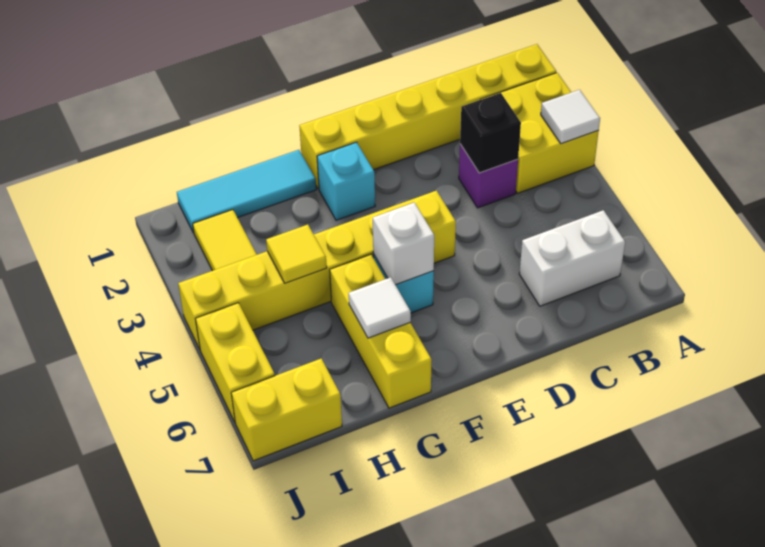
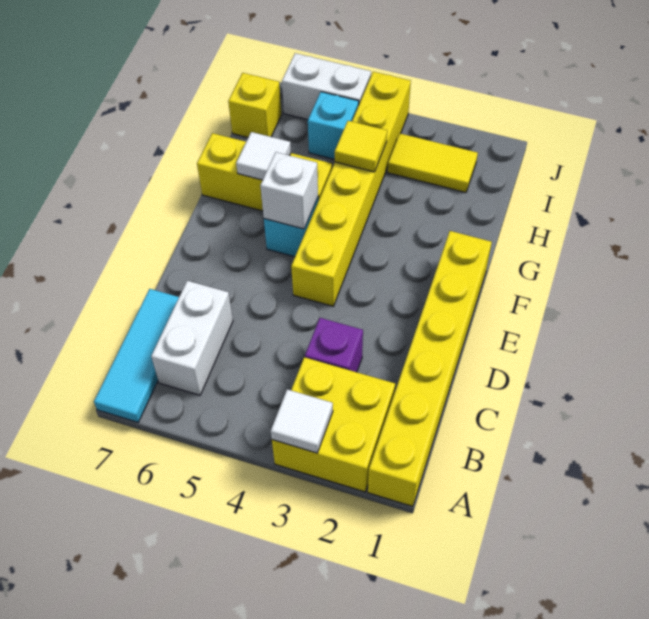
black brick C3 level 2 -> none
cyan brick F2 level 1 -> cyan brick I5 level 1
cyan tile G1:I1 level 1 -> cyan tile A7:C7 level 1
yellow brick I7:J7 level 1 -> yellow brick I7 level 1
yellow brick J5:J6 level 1 -> white brick J5:J6 level 1

